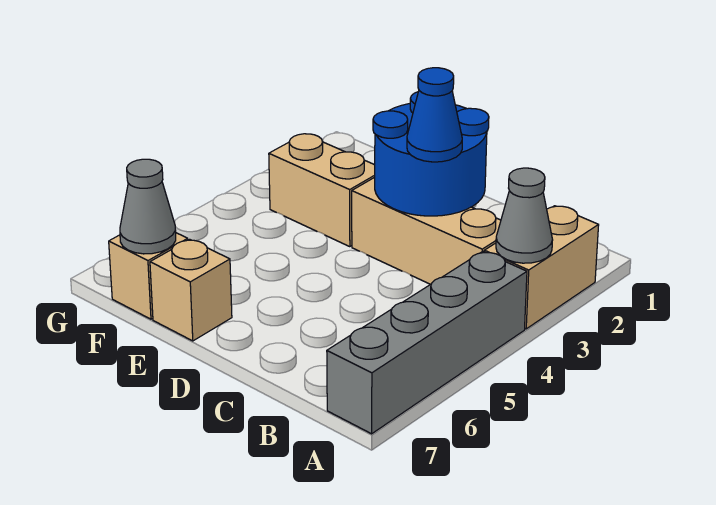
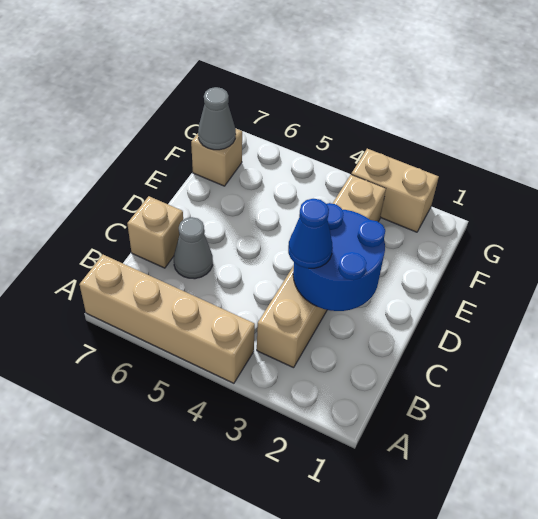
tan brick A2:A3 level 1 -> tan brick G2:G3 level 1
grey cone A3 level 2 -> grey cone C6 level 1
grey brick A4:A7 level 1 -> tan brick A4:A7 level 1
tan brick E7 level 1 -> tan brick C7 level 1

